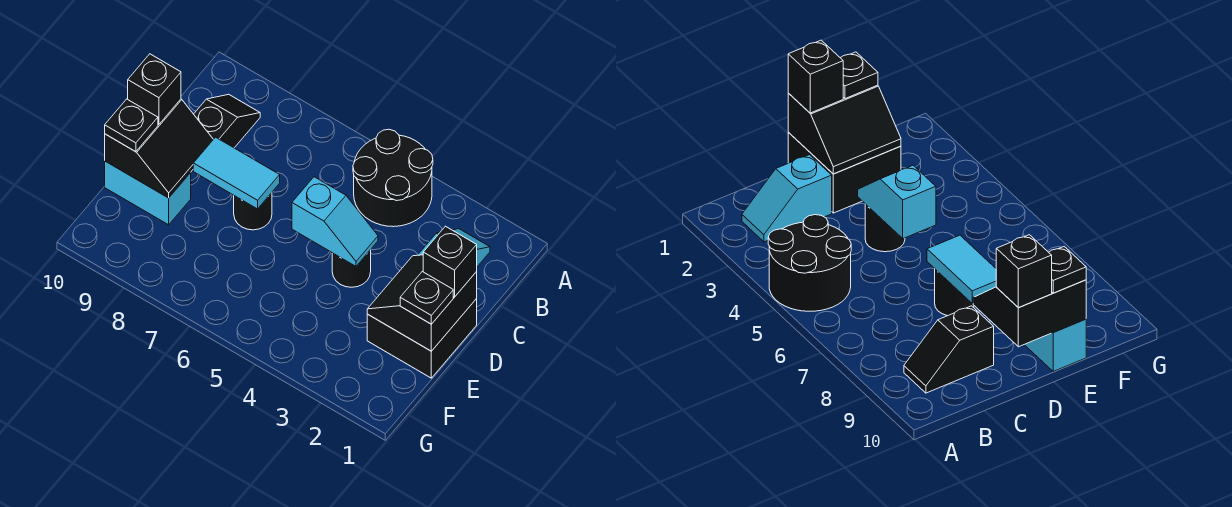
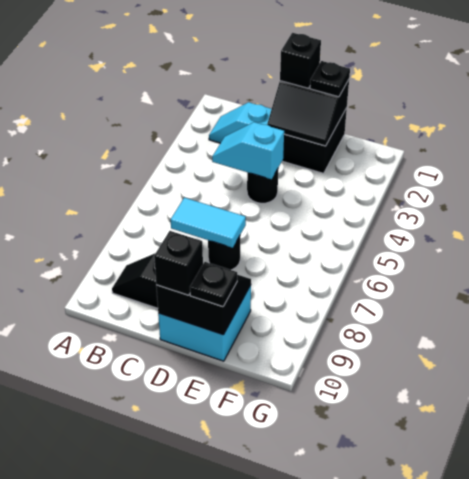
black round brick A4:B5 level 1 -> none
cyan slope D4:D5 level 2 top 5 -> cyan slope C4:D4 level 2 top D
cyan tile D7:D8 level 2 -> cyan tile C7:D7 level 2
cyan brick E9:E10 level 1 -> cyan brick D9:E10 level 1

